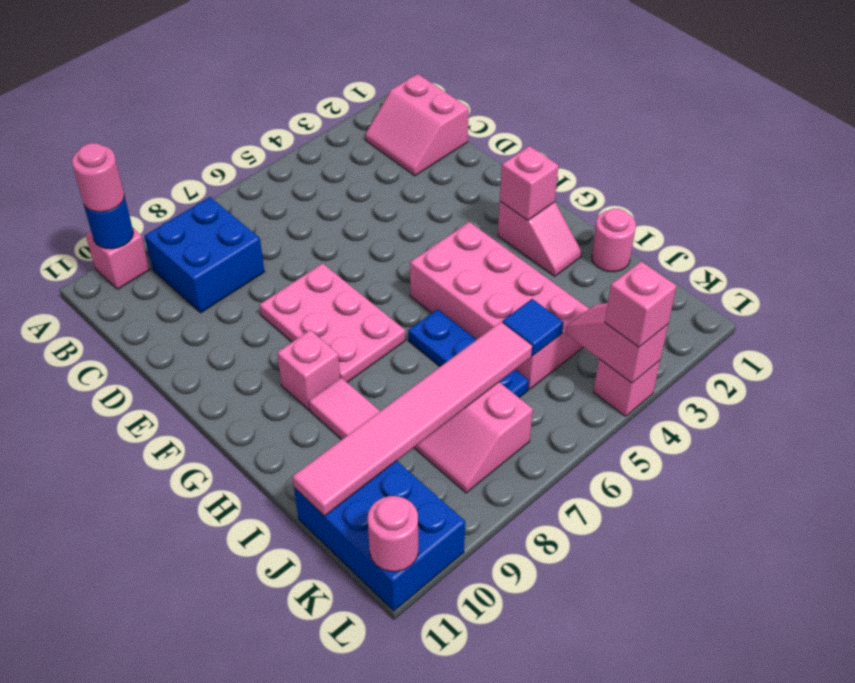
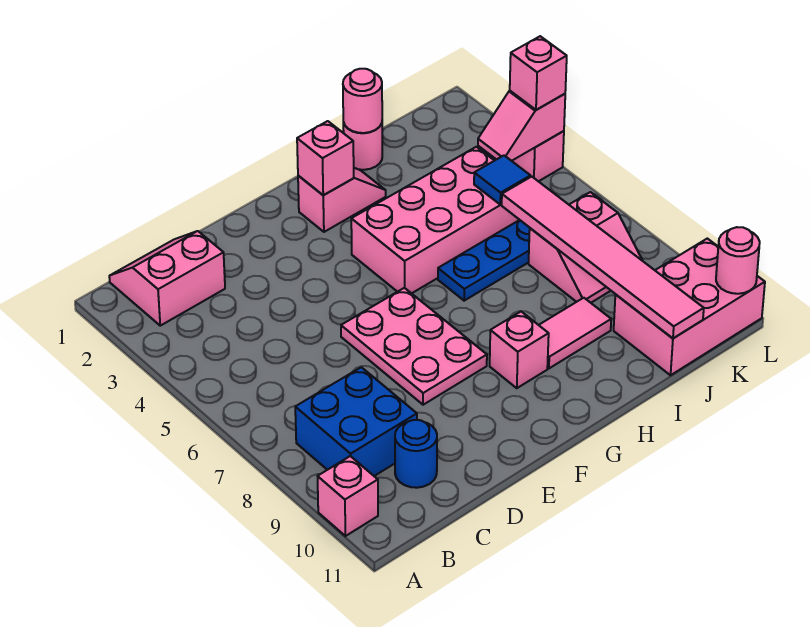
blue round brick A10 level 2 -> blue round brick C10 level 1
pink round brick A10 level 3 -> pink round brick I1 level 2
pink slope B1:C2 level 1 top 1 -> pink slope B1:C2 level 1 top 2
pink plate E7:G8 level 1 -> pink plate E6:F8 level 1
blue brick J10:L11 level 1 -> pink brick J10:L11 level 1

